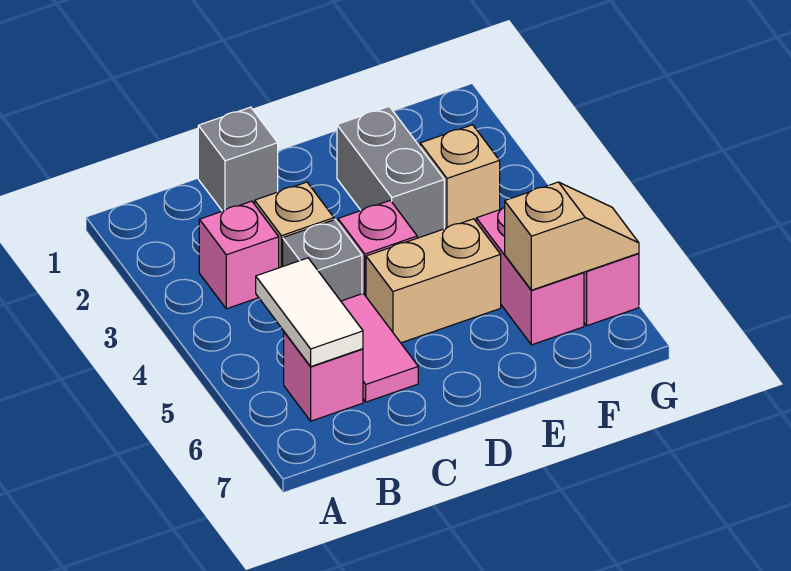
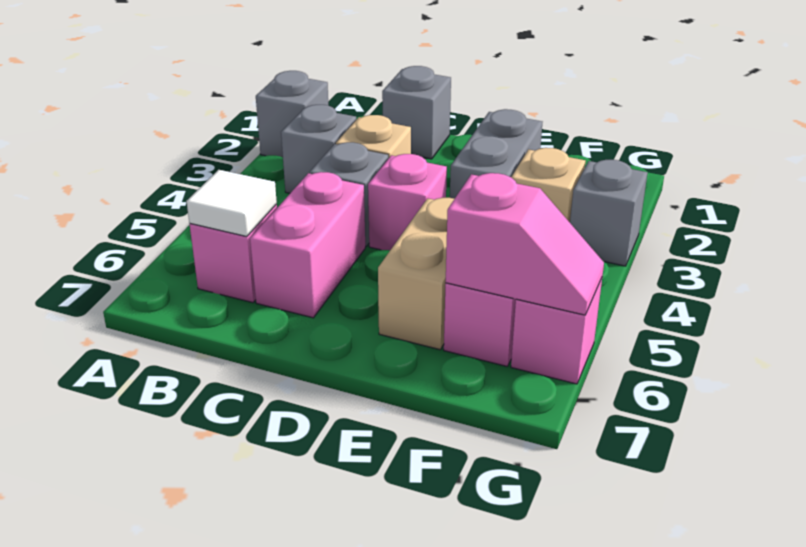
none -> grey brick A2 level 1
pink brick B3 level 1 -> grey brick B3 level 1
white tile B5:B6 level 2 -> white tile B6 level 2
pink tile C5:C6 level 1 -> pink brick C5:C6 level 1
tan brick D5:E5 level 1 -> tan brick E5:E6 level 1
tan slope F6:G6 level 2 top F -> pink slope F6:G6 level 2 top F
none -> grey brick G3 level 1

